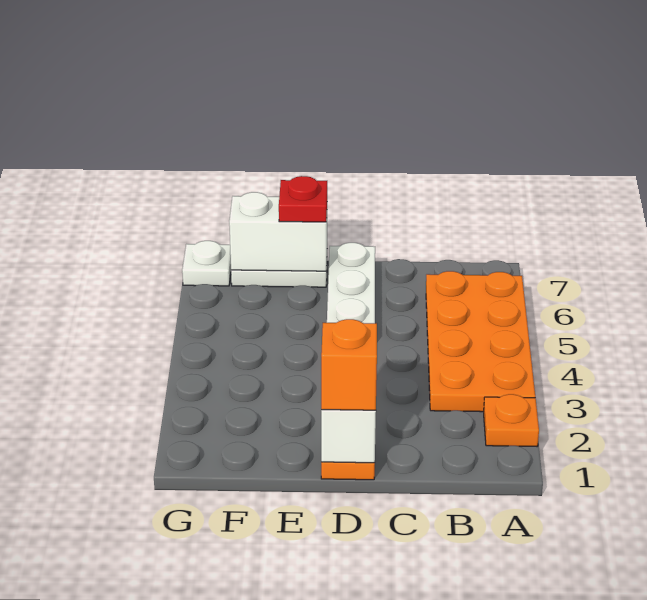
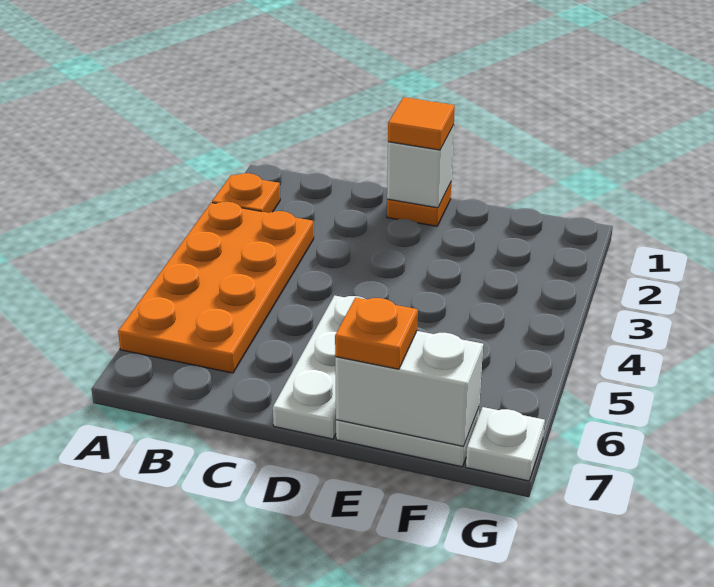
orange brick D1 level 3 -> orange tile D1 level 3
red plate E7 level 3 -> orange plate E7 level 3

